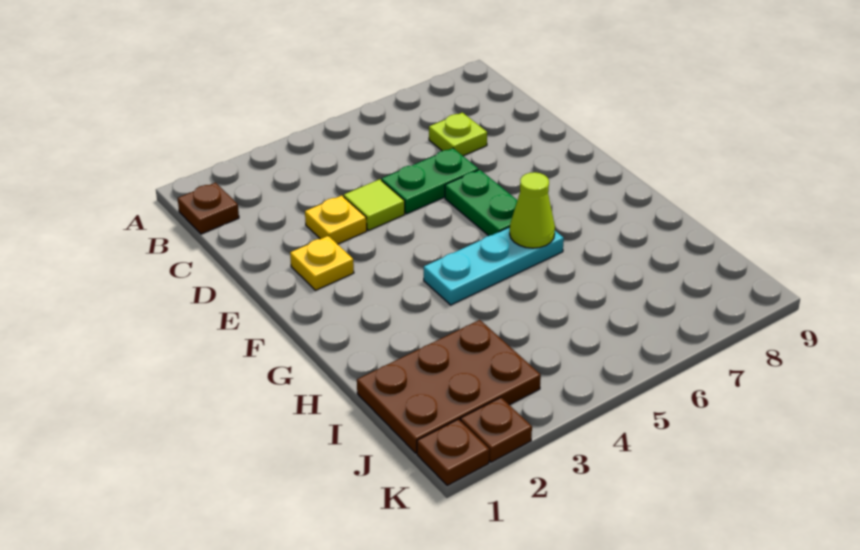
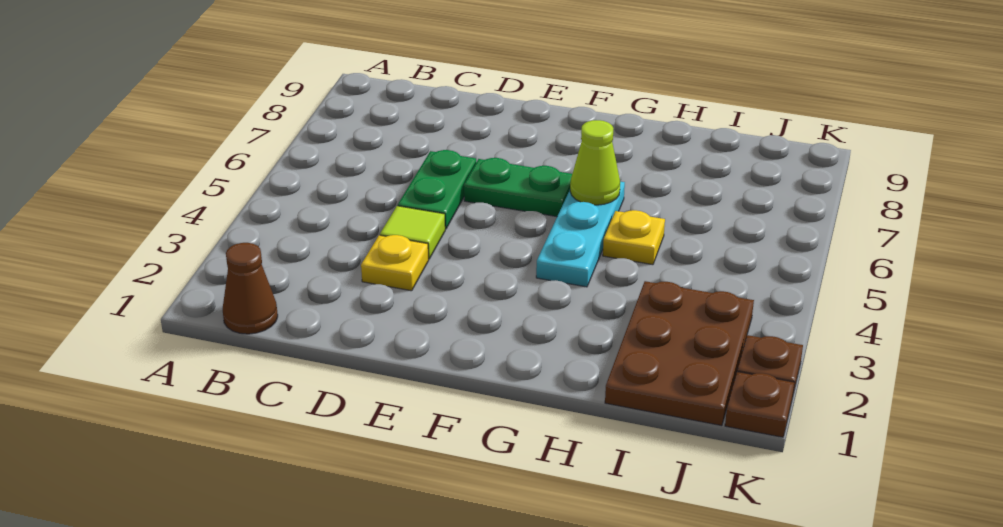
brown plate B1 level 1 -> brown cone B1 level 1
lime plate C7 level 1 -> none
yellow plate E2 level 1 -> yellow plate H5 level 1

